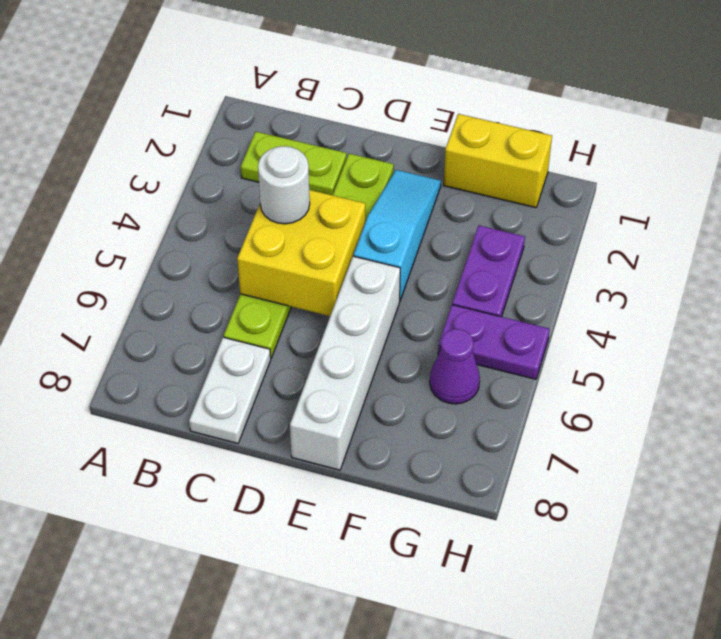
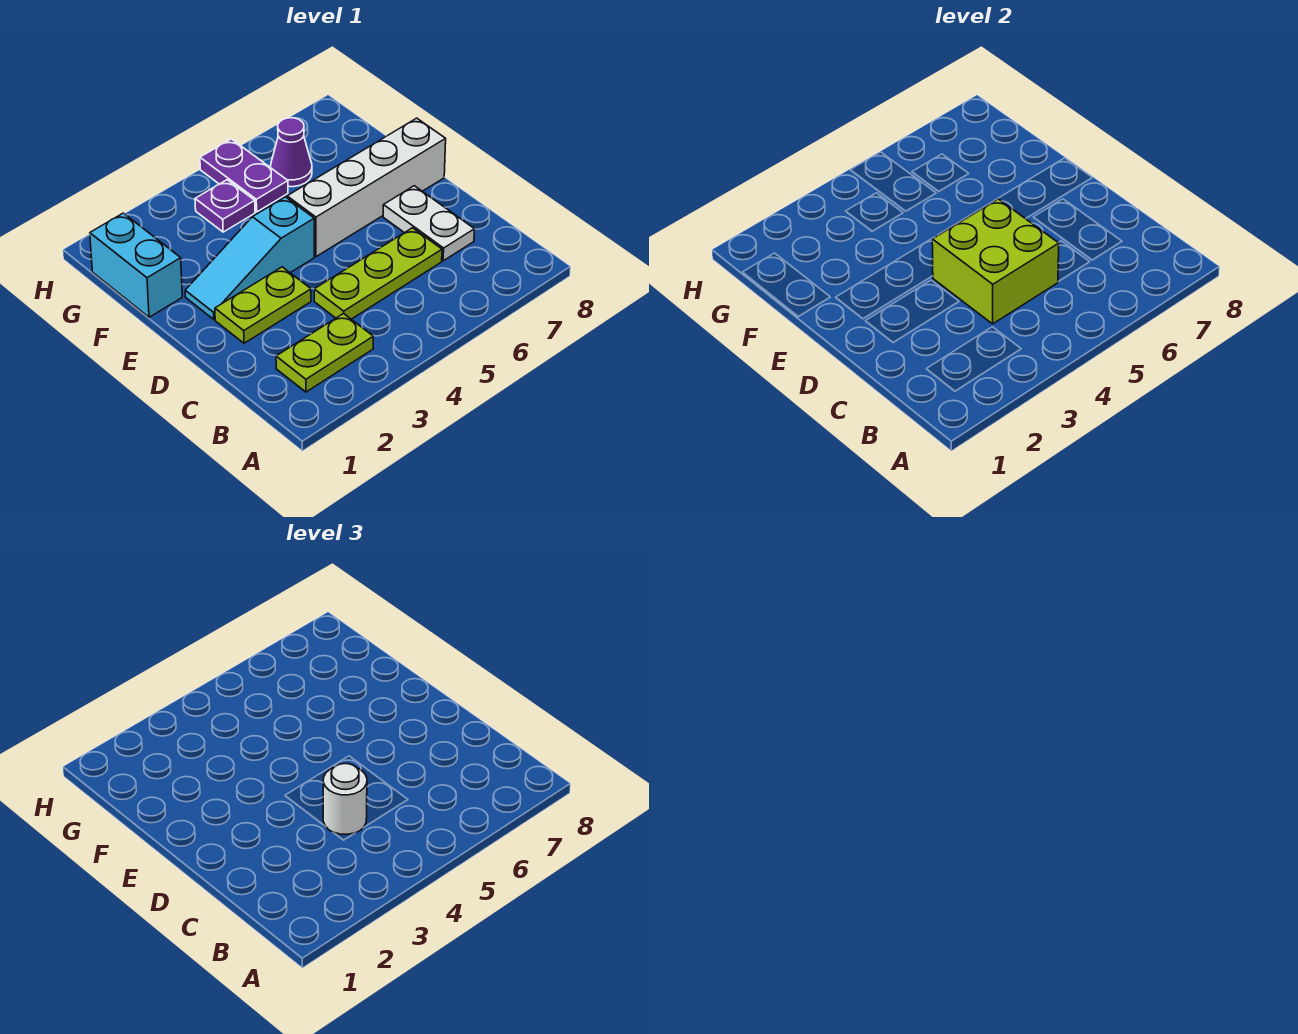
lime plate B2:C2 level 1 -> lime plate B2:B3 level 1
yellow brick C4:D5 level 2 -> lime brick C4:D5 level 2
white plate C7:C8 level 1 -> white plate C7:D7 level 1
yellow brick F1:G1 level 1 -> cyan brick F1:G1 level 1
purple plate G3:G4 level 1 -> purple plate G4 level 1

